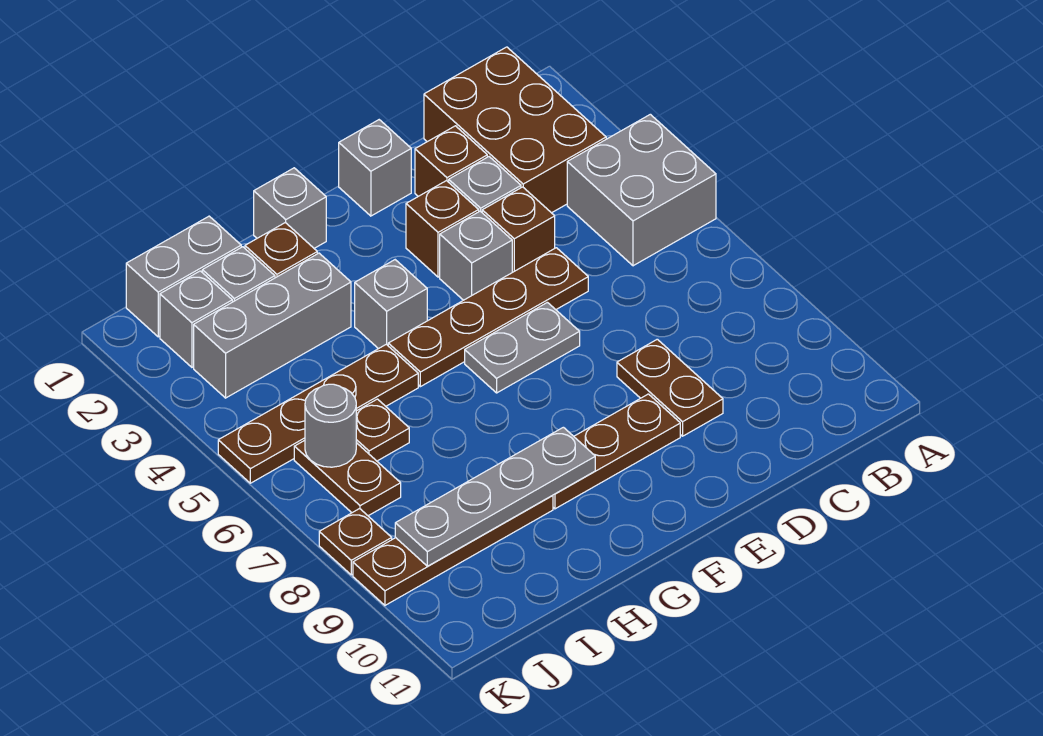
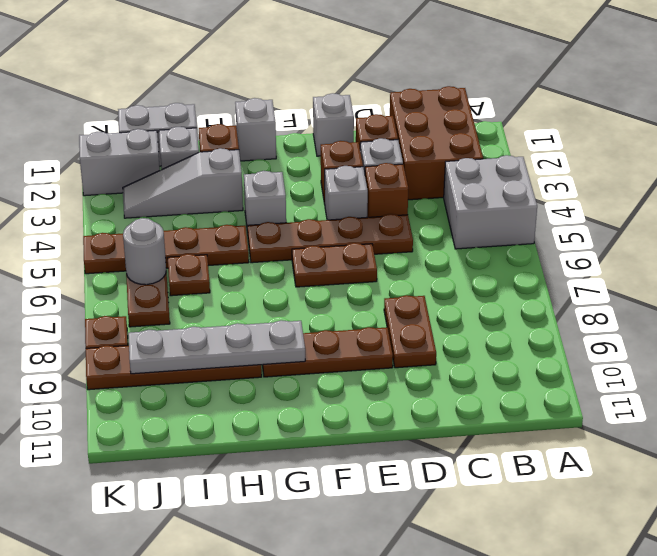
grey plate E6:F6 level 1 -> brown plate E6:F6 level 1
grey brick H3:J3 level 1 -> grey slope H3:J3 level 1 top H
grey brick J2 level 1 -> grey brick J2:K2 level 1

